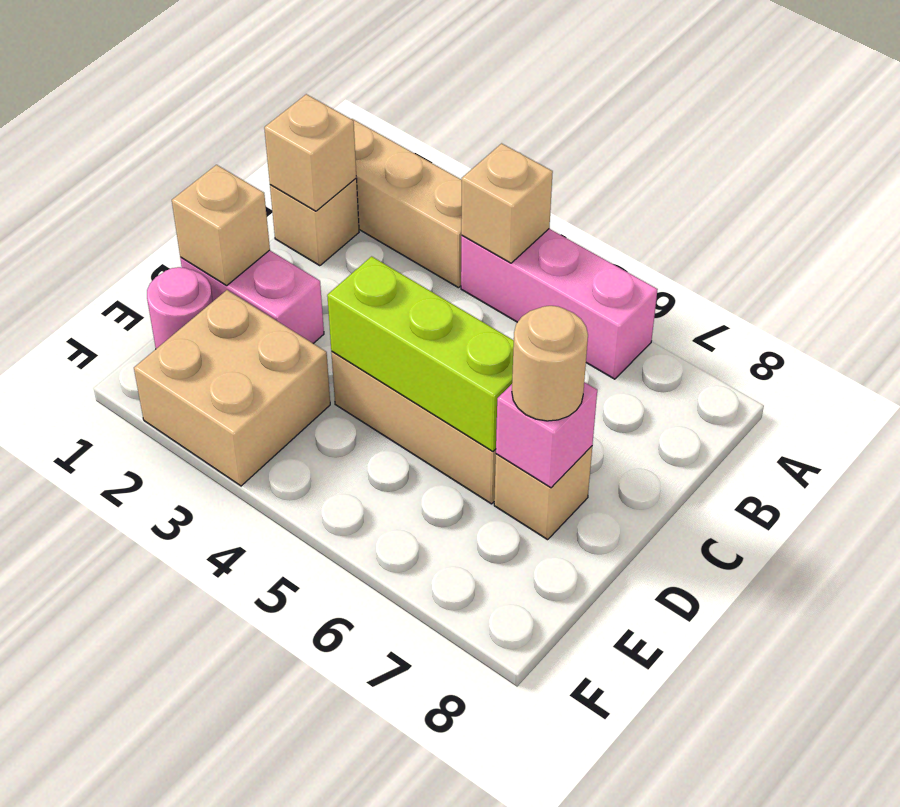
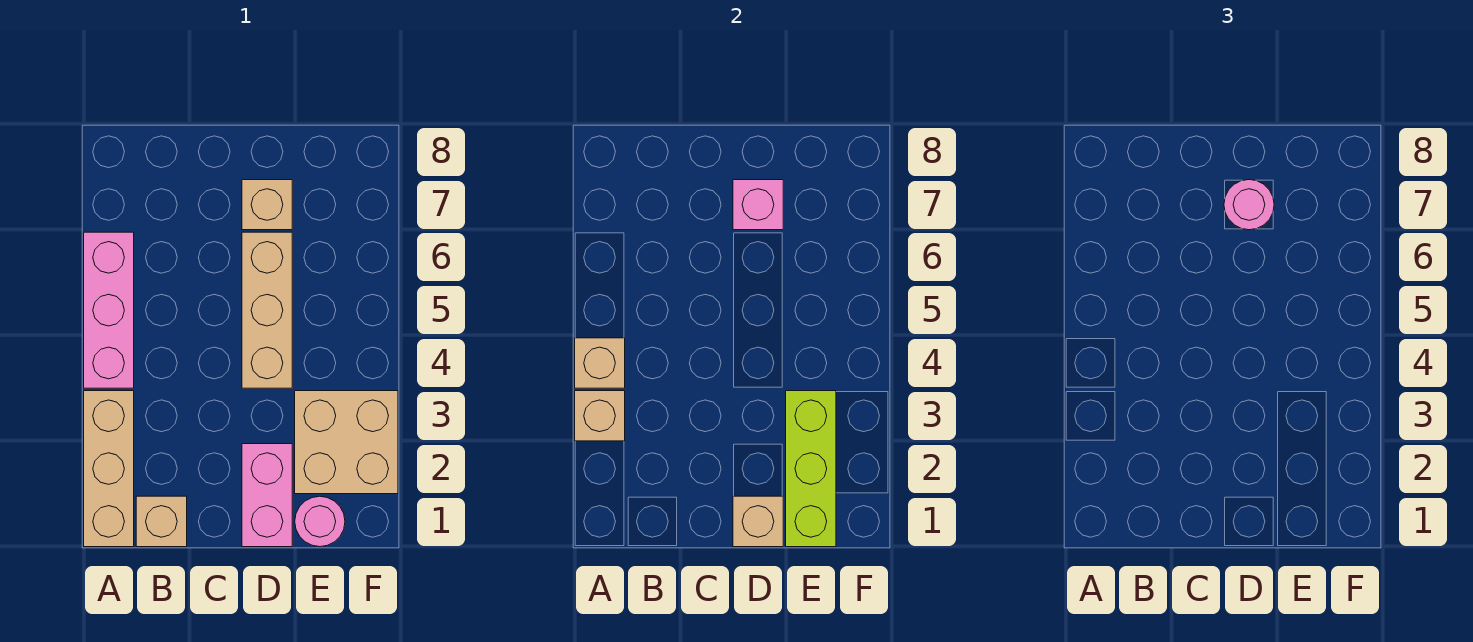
tan brick B1 level 2 -> tan brick A3 level 2
lime brick D4:D6 level 2 -> lime brick E1:E3 level 2
tan round brick D7 level 3 -> pink round brick D7 level 3

